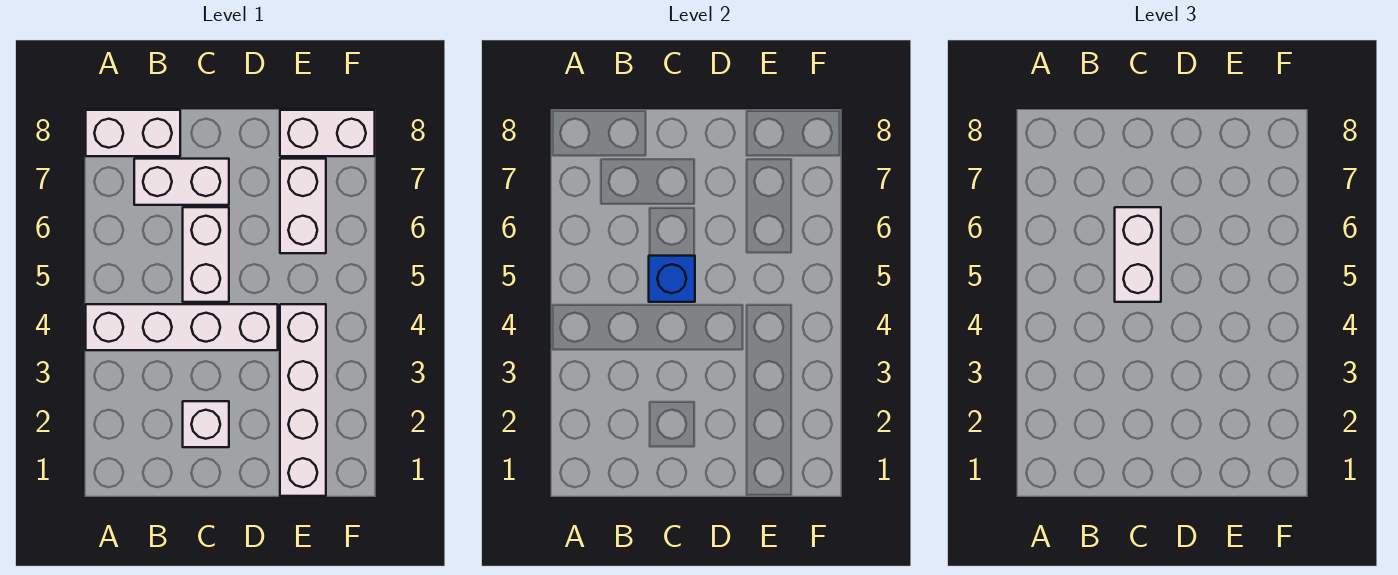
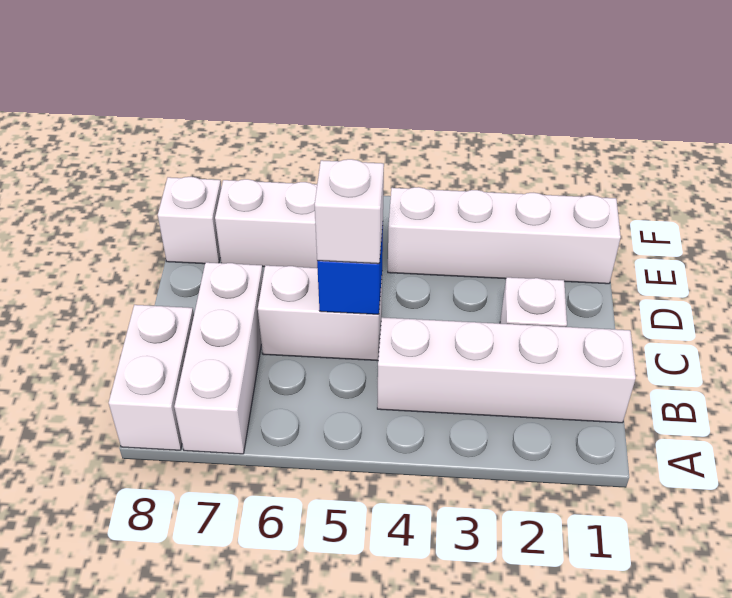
white brick A4:D4 level 1 -> white brick B1:B4 level 1
white brick B7:C7 level 1 -> white brick A7:C7 level 1
white brick C5:C6 level 3 -> white brick C5 level 3
white brick E8:F8 level 1 -> white brick E8 level 1

